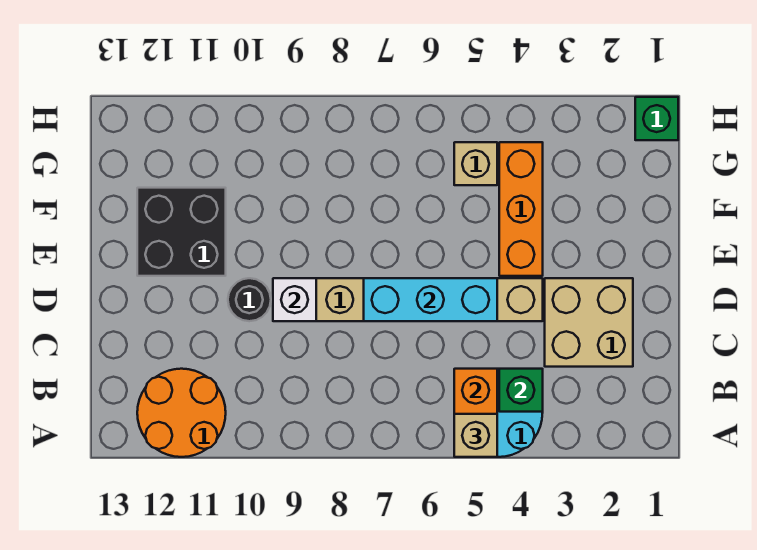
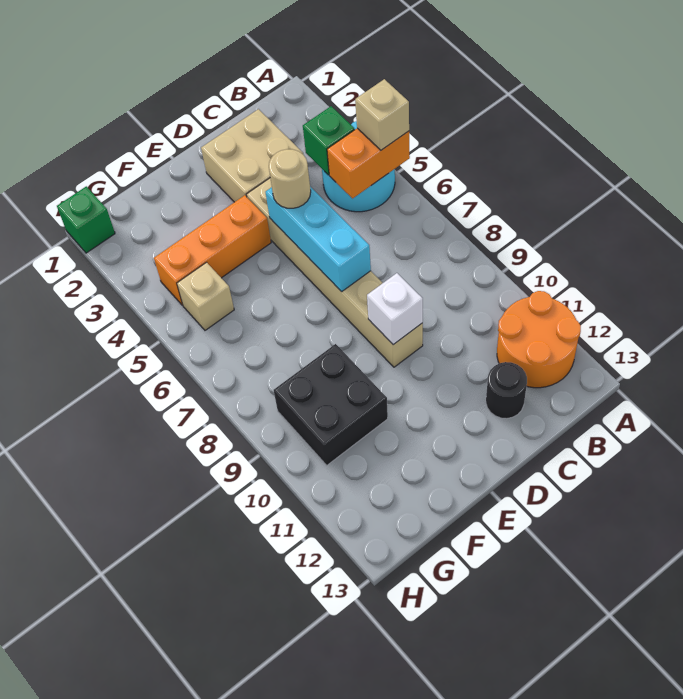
none -> tan round brick D5 level 3
black round brick D10 level 1 -> black round brick C12 level 1
black brick E11:F12 level 1 -> black brick F9:G10 level 1

